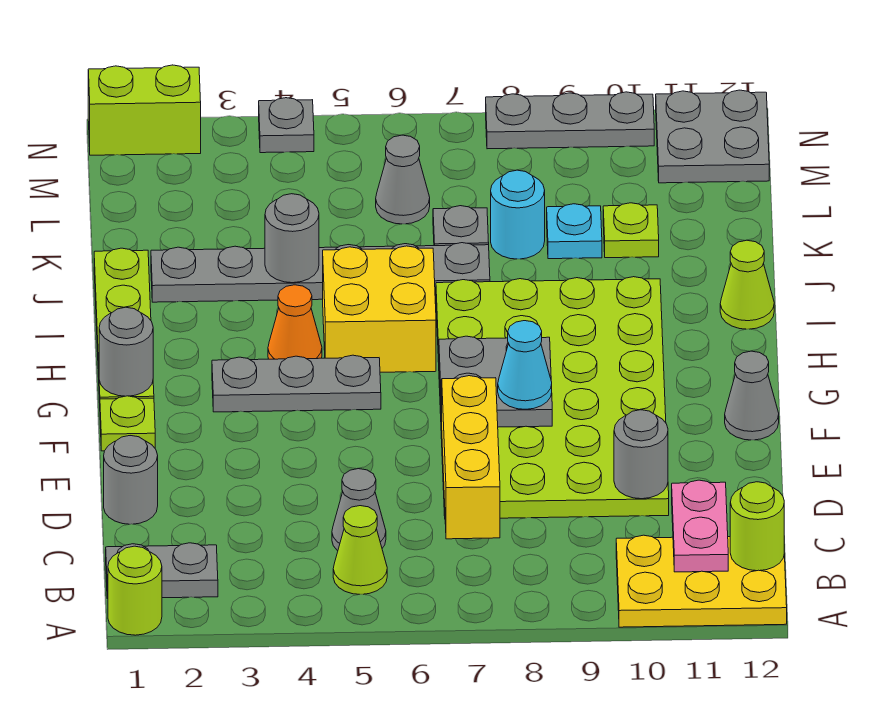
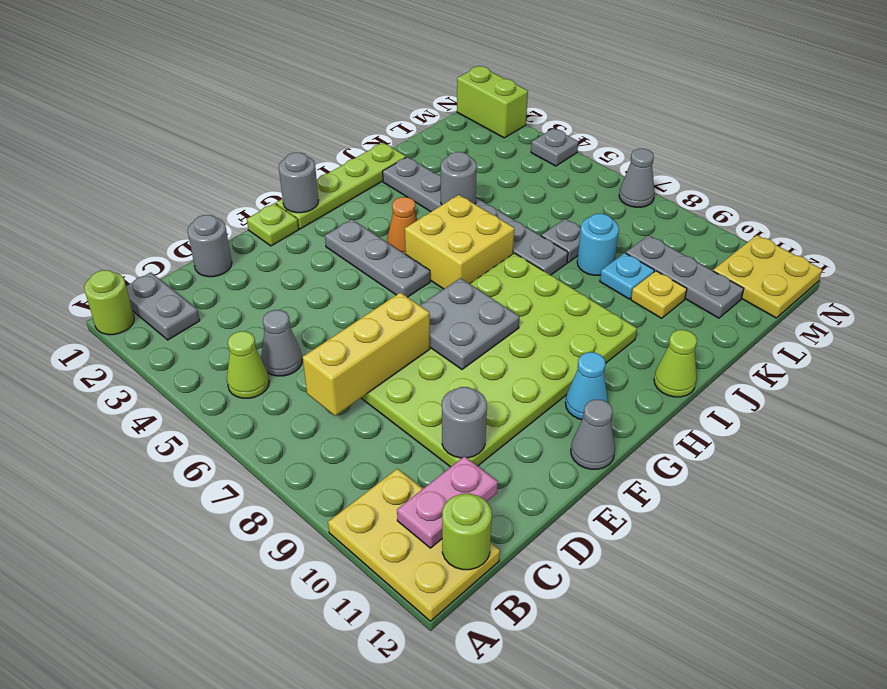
cyan cone F8 level 3 -> cyan cone G11 level 1
lime plate K10 level 1 -> yellow plate K10 level 1
grey cone L6 level 1 -> grey cone N7 level 1
grey plate M11:N12 level 1 -> yellow plate M11:N12 level 1
grey plate N8:N10 level 1 -> grey plate L9:L11 level 1

